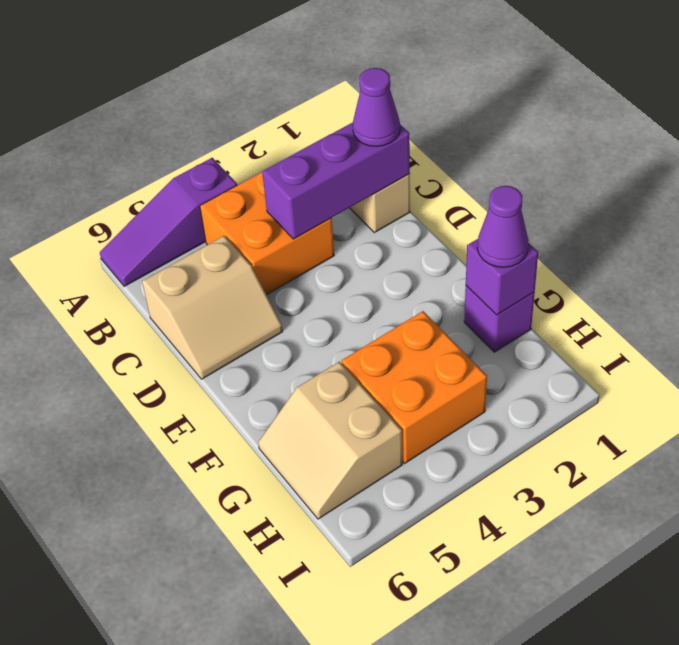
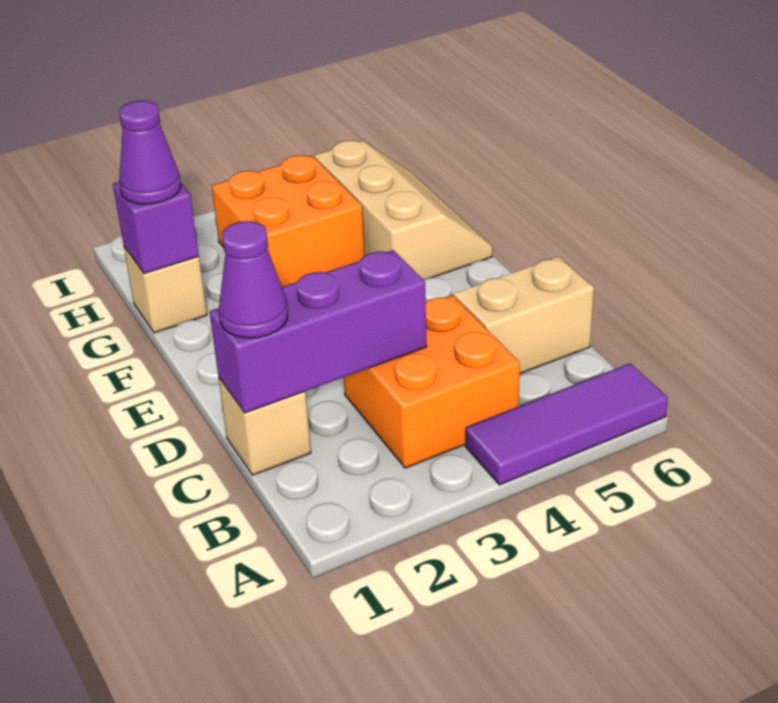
purple slope A4:A6 level 1 top 4 -> purple tile A4:A6 level 1
purple brick G1 level 1 -> tan brick G1 level 1
tan slope G5:H6 level 1 top 5 -> tan slope F5:H6 level 1 top 5

